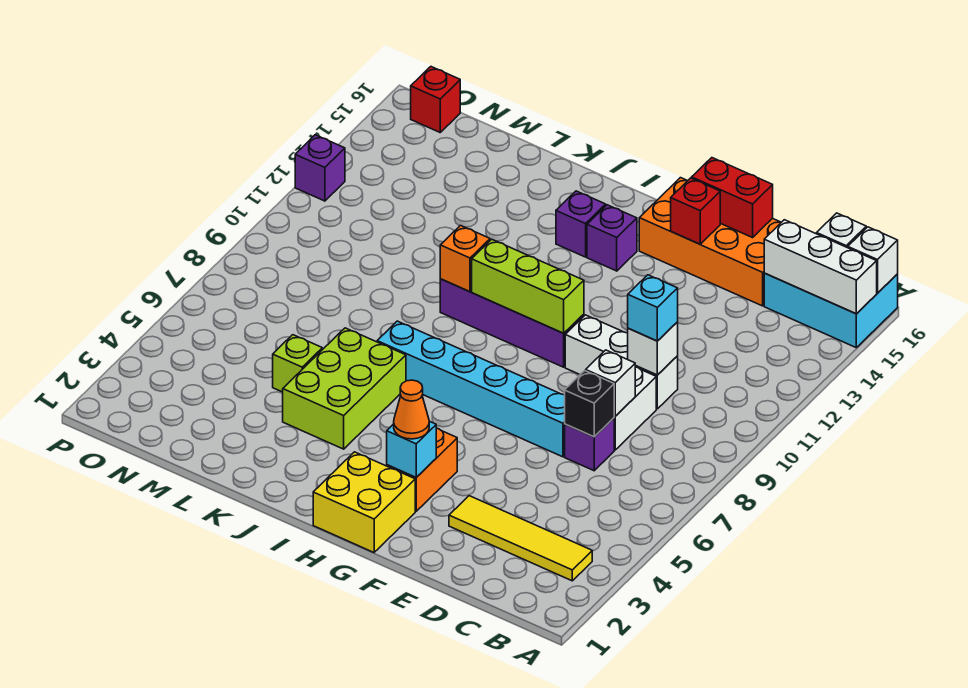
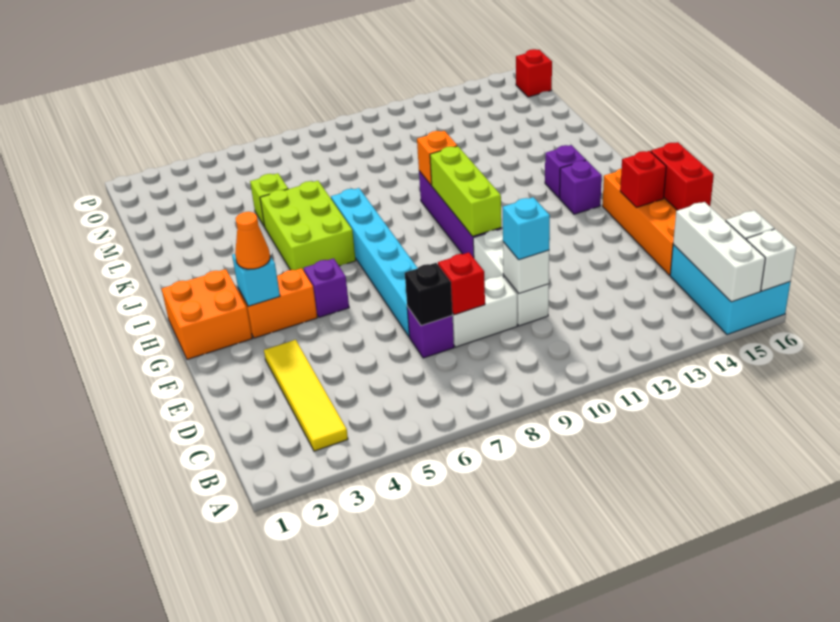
white brick D8 level 2 -> red brick D8 level 2
yellow brick G1:H2 level 1 -> orange brick G1:H2 level 1
lime brick J4:K6 level 1 -> lime brick I5:K6 level 1
purple brick P12 level 1 -> purple brick G5 level 1

